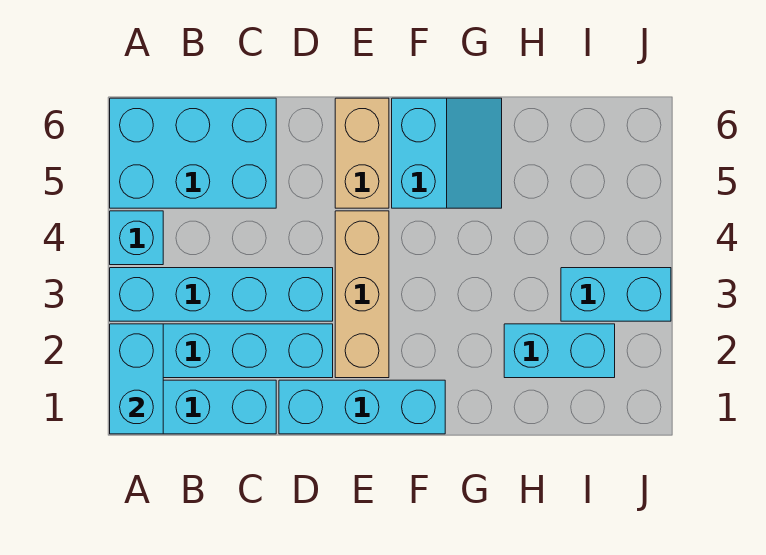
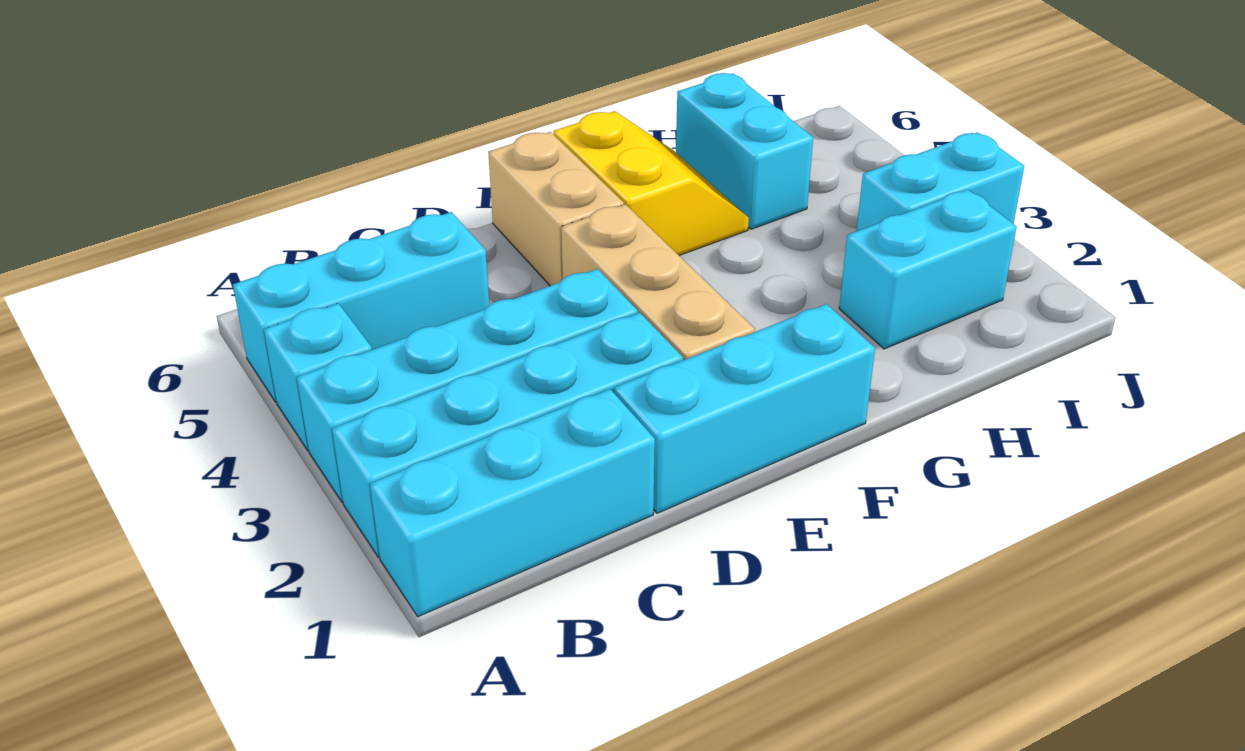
cyan brick A1:A2 level 2 -> cyan brick H5:H6 level 1
cyan brick A5:C6 level 1 -> cyan brick A5:C5 level 1
cyan slope F5:G6 level 1 top F -> yellow slope F5:G6 level 1 top F

